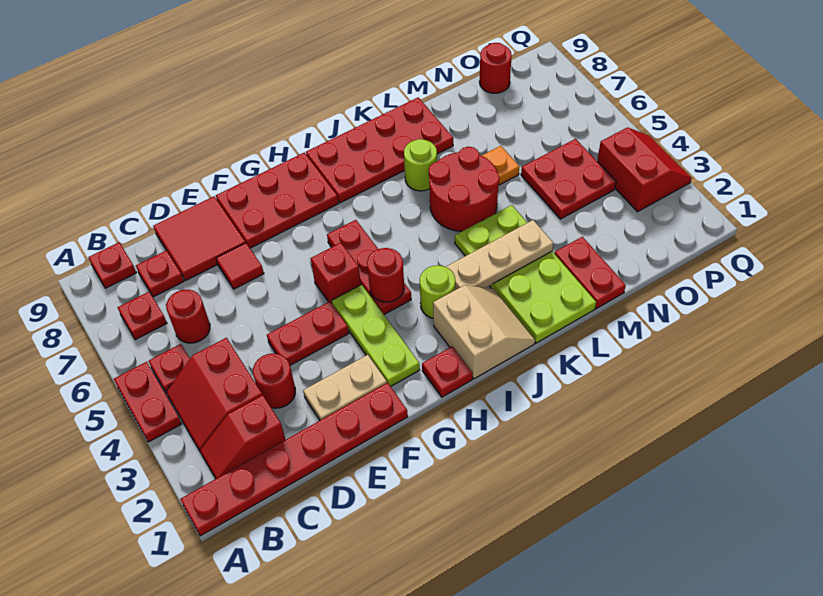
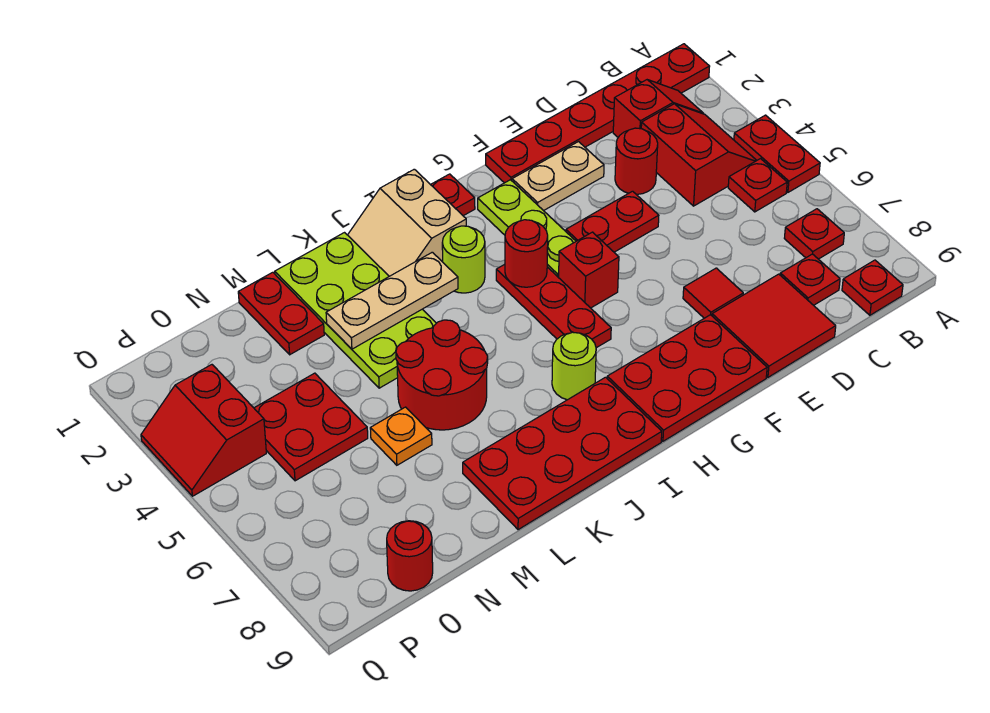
red round brick C6 level 1 -> none
lime round brick K7 level 1 -> lime round brick I7 level 1

